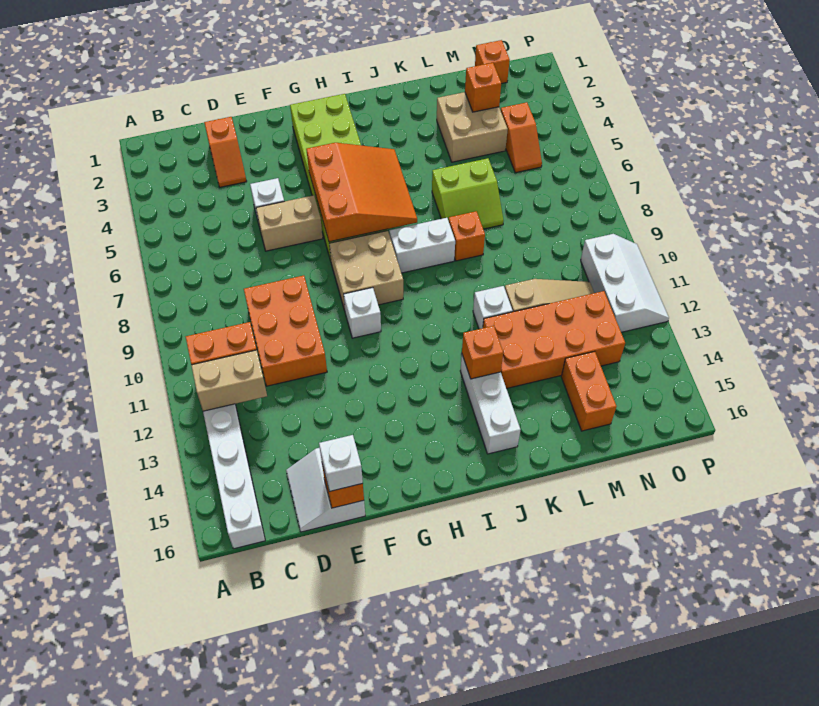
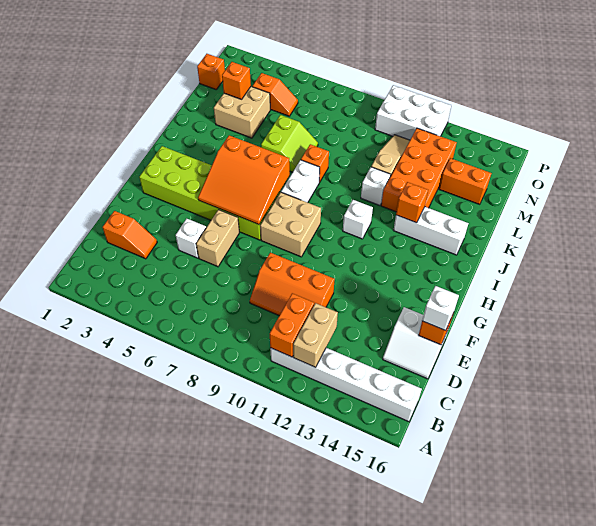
orange brick D9:E11 level 1 -> orange slope D9:E11 level 1 top E
orange slope G5:I7 level 2 top G -> orange slope G5:I7 level 2 top I
white brick G10 level 1 -> white brick I11 level 1
white slope O10:P12 level 1 top O -> white brick O10:P12 level 1

